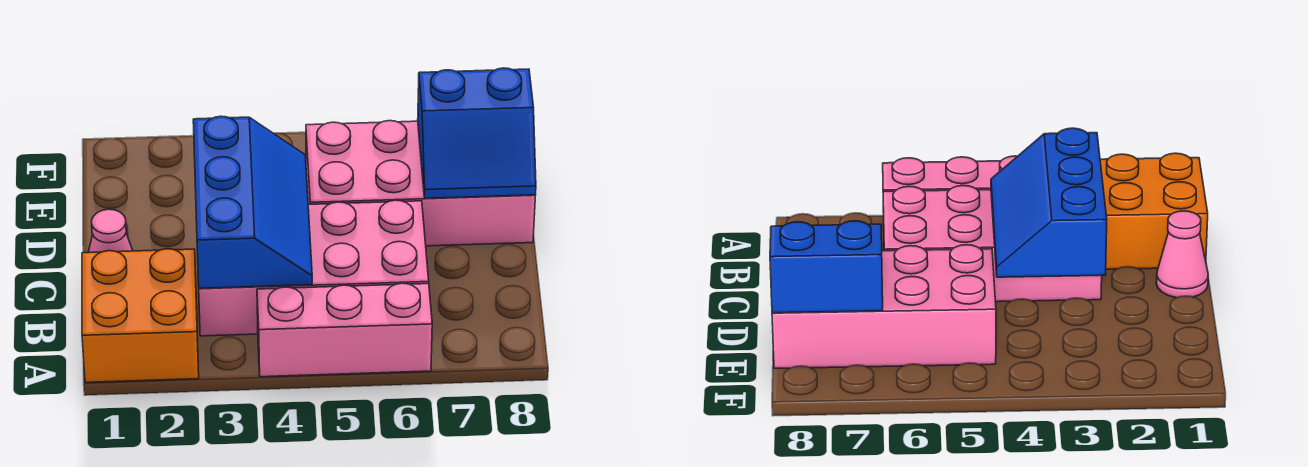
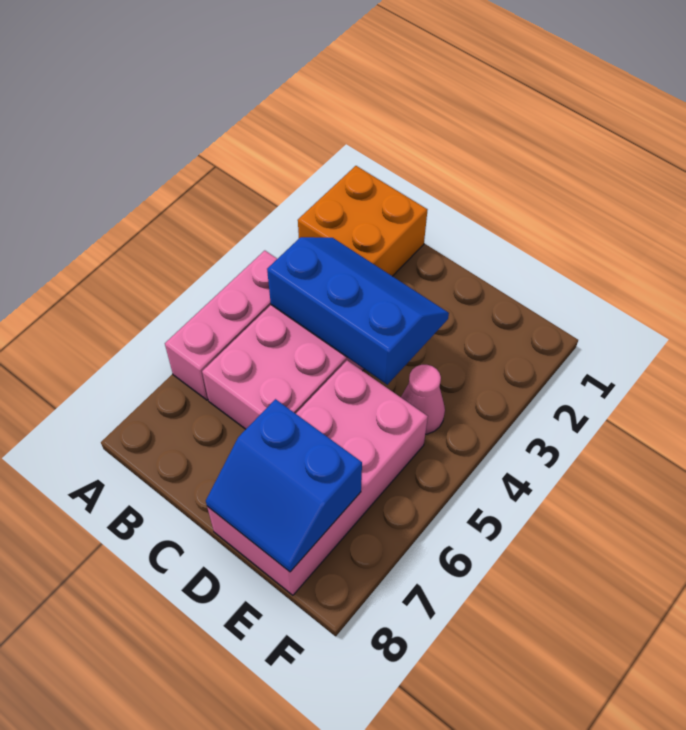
blue slope B3:D4 level 2 top 3 -> blue slope B3:D4 level 2 top 4
pink cone C1 level 1 -> pink cone E4 level 1
blue slope D7:E8 level 2 top E -> blue slope D7:E8 level 2 top 7

